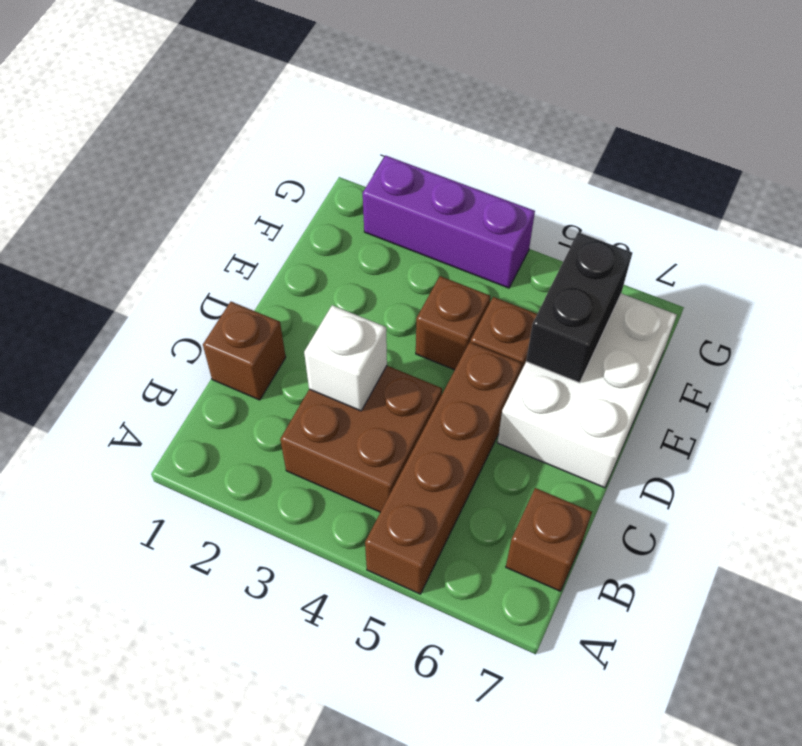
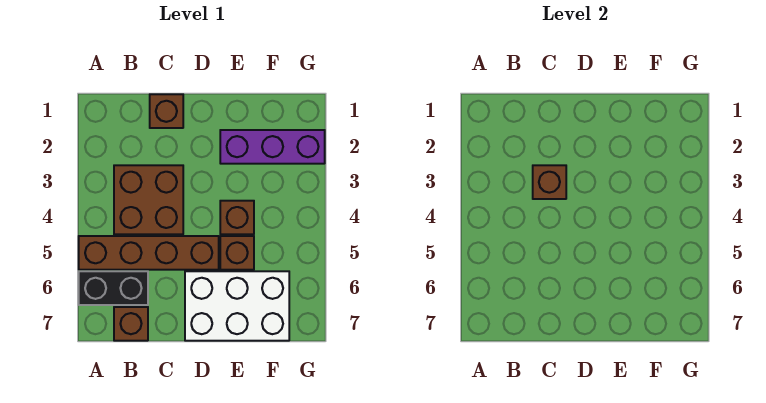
white brick C3 level 2 -> brown brick C3 level 2
black brick E6:F6 level 2 -> black brick A6:B6 level 1
purple brick G2:G4 level 1 -> purple brick E2:G2 level 1

